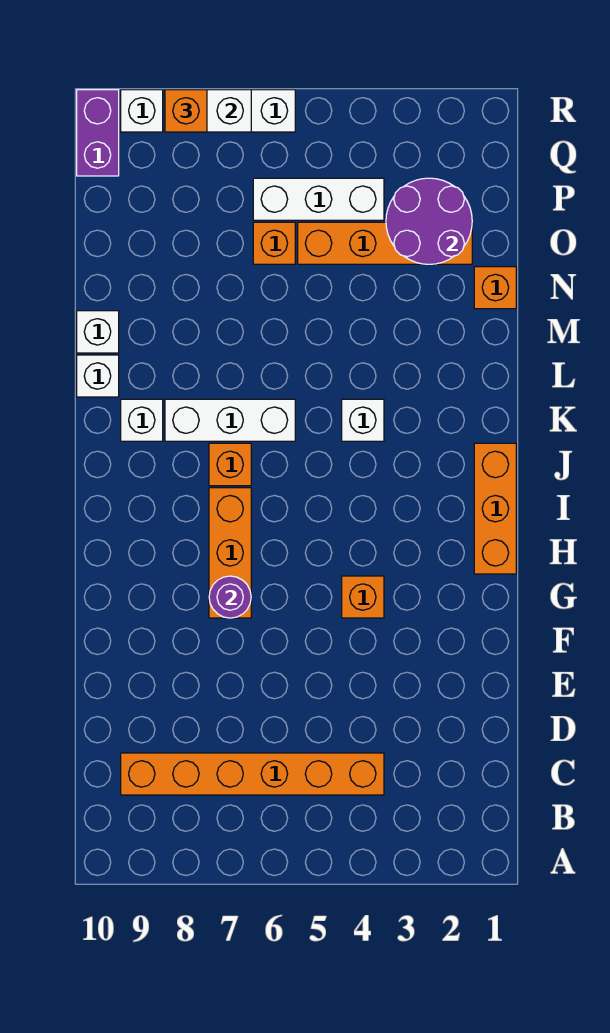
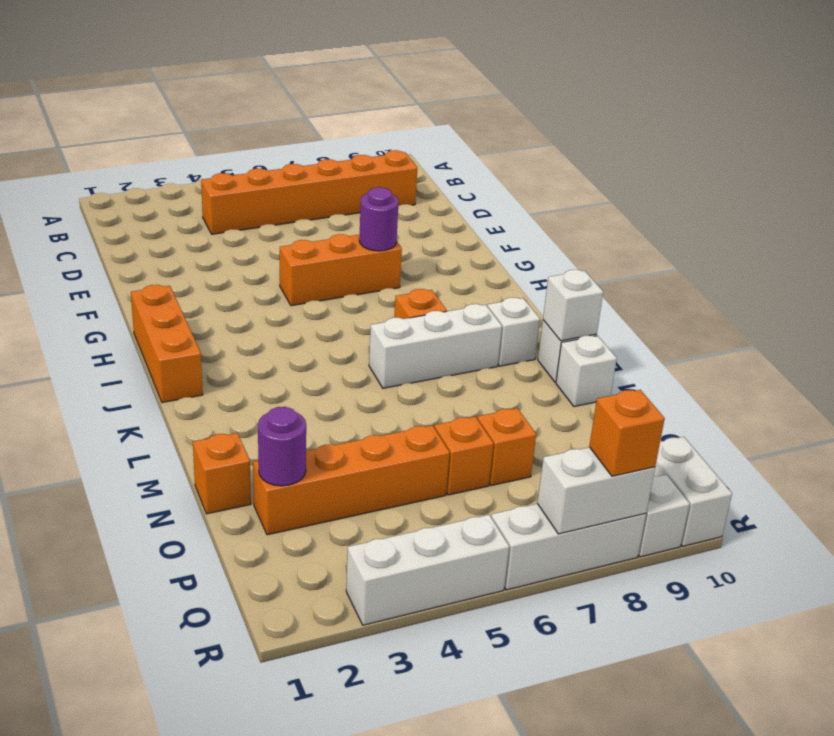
orange brick G4 level 1 -> orange brick O7 level 1
orange brick G7:I7 level 1 -> orange brick G5:G7 level 1
white brick K4 level 1 -> white brick L10 level 2
purple round brick O2:P3 level 2 -> purple round brick O2 level 2
white brick P4:P6 level 1 -> white brick R3:R5 level 1
purple brick Q10:R10 level 1 -> white brick Q10:R10 level 1

